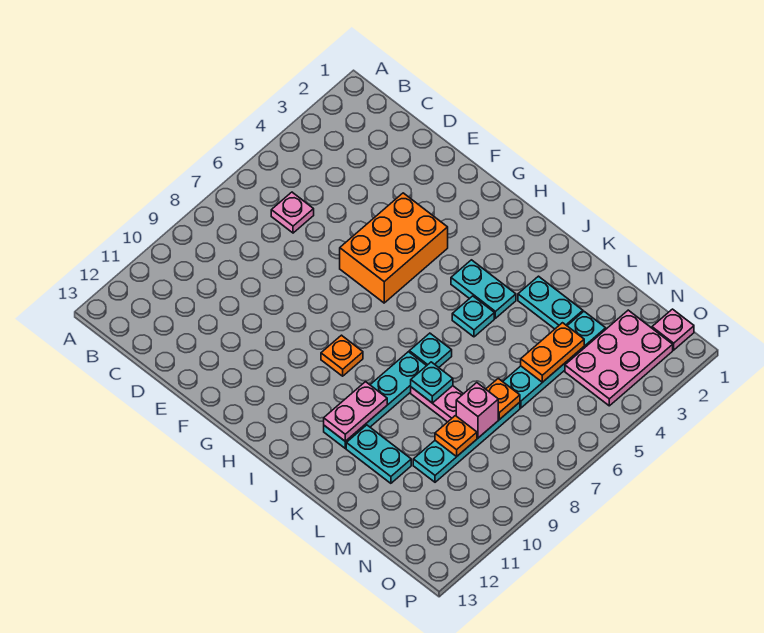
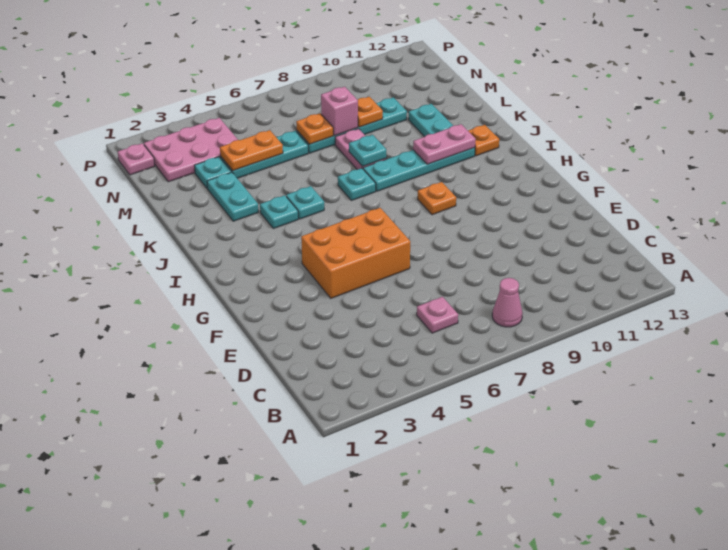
none -> pink cone B8 level 1
cyan plate I4:J4 level 1 -> cyan plate J4 level 1
none -> orange plate J12 level 1

